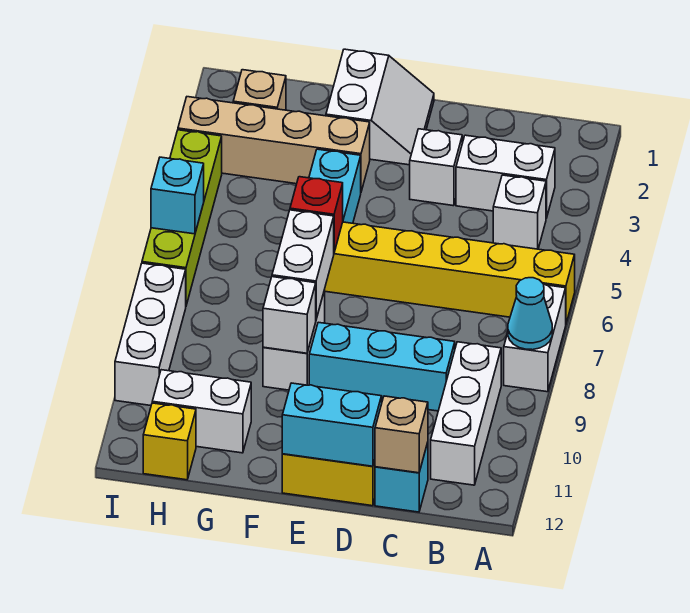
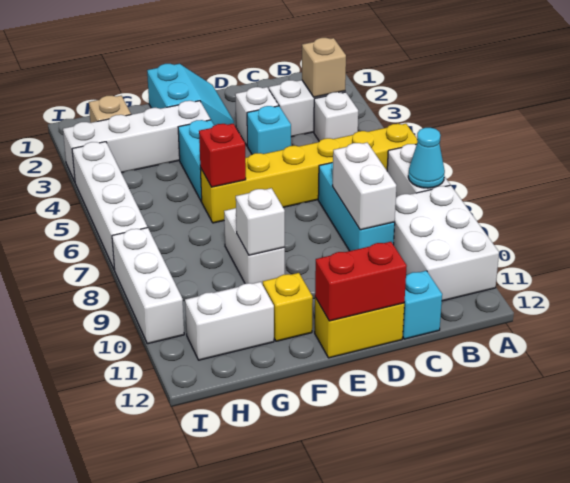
white brick B9:B11 level 1 -> white brick A9:B11 level 1
cyan brick C9:E9 level 1 -> cyan brick C7:C9 level 1
tan brick C12 level 2 -> tan brick B3 level 2
cyan brick D12:E12 level 2 -> red brick D12:E12 level 2
white slope E1:F2 level 1 top F -> cyan slope E1:F2 level 1 top F
tan brick F3:I3 level 1 -> white brick F3:I3 level 1
white brick F7:F8 level 2 -> white brick C8:C9 level 2
yellow brick H12 level 1 -> yellow brick F11 level 1
lime brick I4:I7 level 1 -> white brick I4:I7 level 1
cyan brick I6 level 2 -> cyan brick D4 level 1

